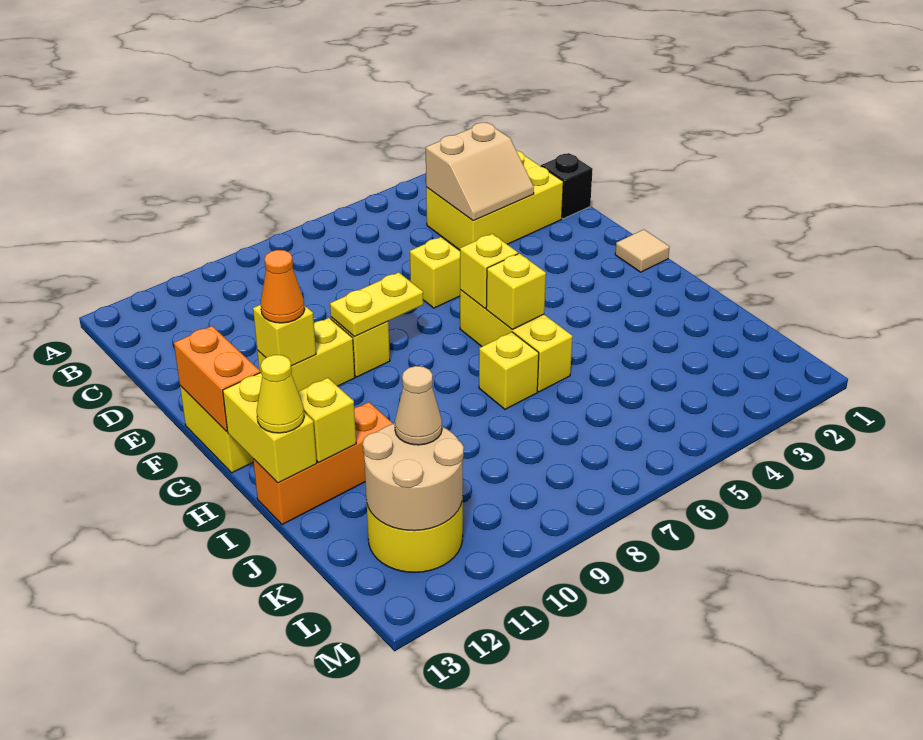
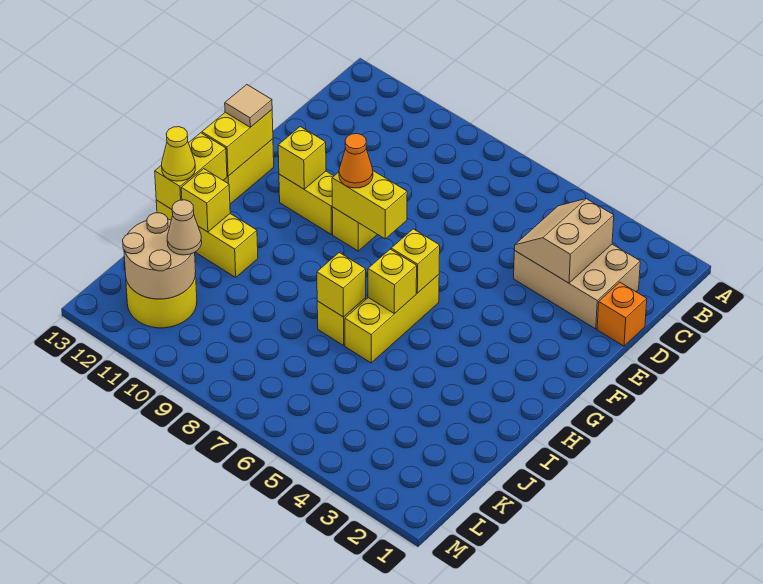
yellow brick C2:D4 level 1 -> tan brick C2:D4 level 1
tan slope C3:D4 level 2 top C -> tan slope C3:D4 level 2 top 3
black brick D1 level 1 -> orange brick D1 level 1
yellow brick E6 level 1 -> yellow brick I7 level 2
yellow plate F8:F9 level 2 -> yellow brick F8:F9 level 2
orange cone F11 level 3 -> orange cone F9 level 3
orange brick F13:G13 level 2 -> yellow brick F13:G13 level 2
tan tile G1 level 1 -> tan tile F13 level 3
orange brick I11:I13 level 1 -> yellow brick I11:I13 level 1

